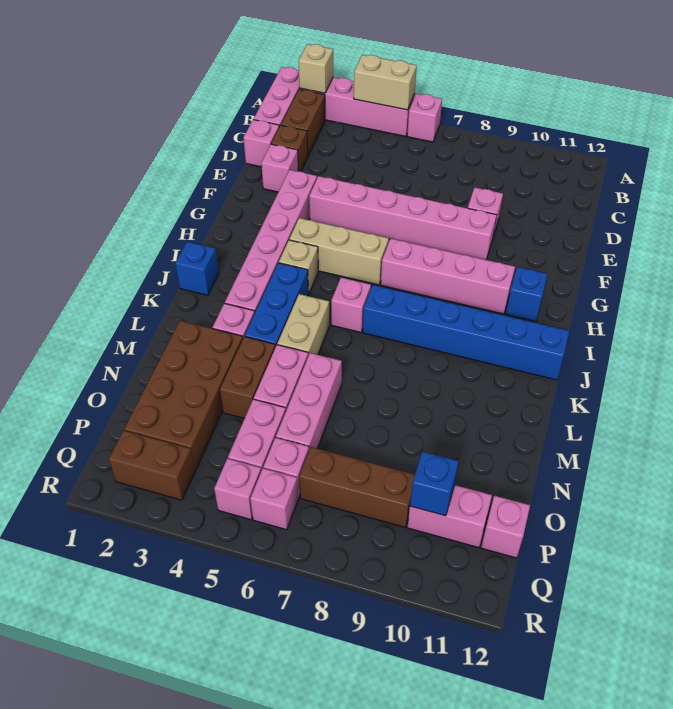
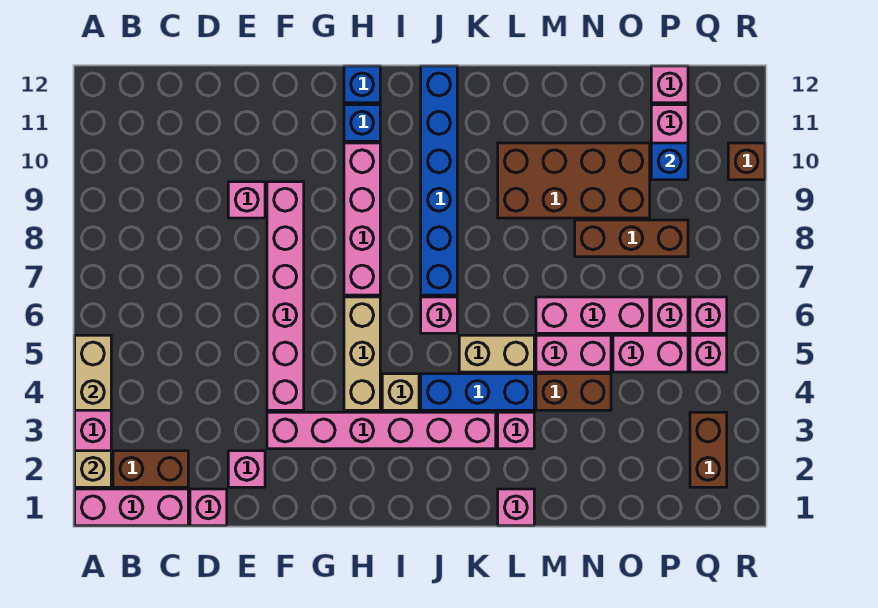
pink brick A6 level 1 -> pink brick L1 level 1
brown brick D2 level 1 -> brown brick R10 level 1
blue brick J1 level 1 -> blue brick H12 level 1
brown brick M2:P3 level 1 -> brown brick L9:O10 level 1
brown brick P7:P9 level 1 -> brown brick N8:P8 level 1

